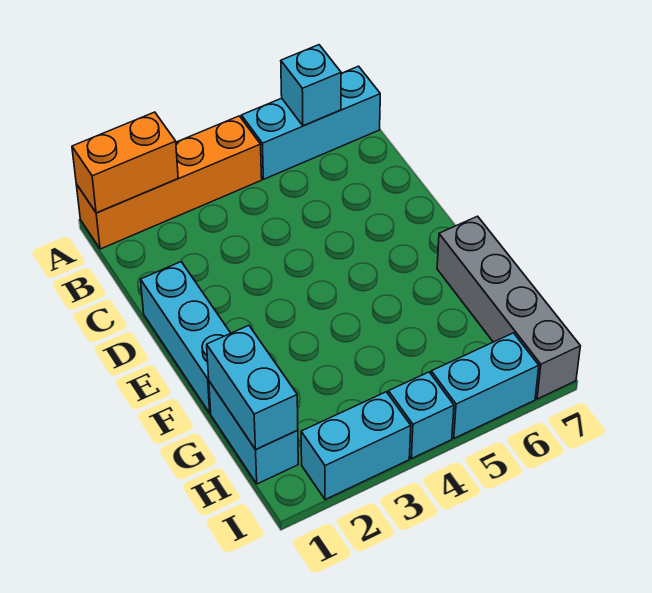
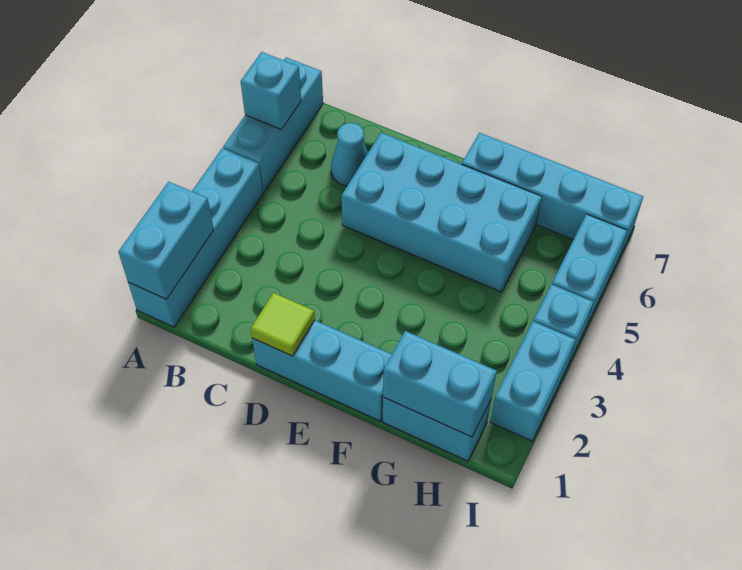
orange brick A1:A4 level 1 -> cyan brick A1:A4 level 1
orange brick A1:A2 level 2 -> cyan brick A1:A2 level 2
none -> cyan cone C6 level 1
none -> lime tile D1 level 2
none -> cyan brick D5:G6 level 1
grey brick F7:I7 level 1 -> cyan brick F7:I7 level 1

